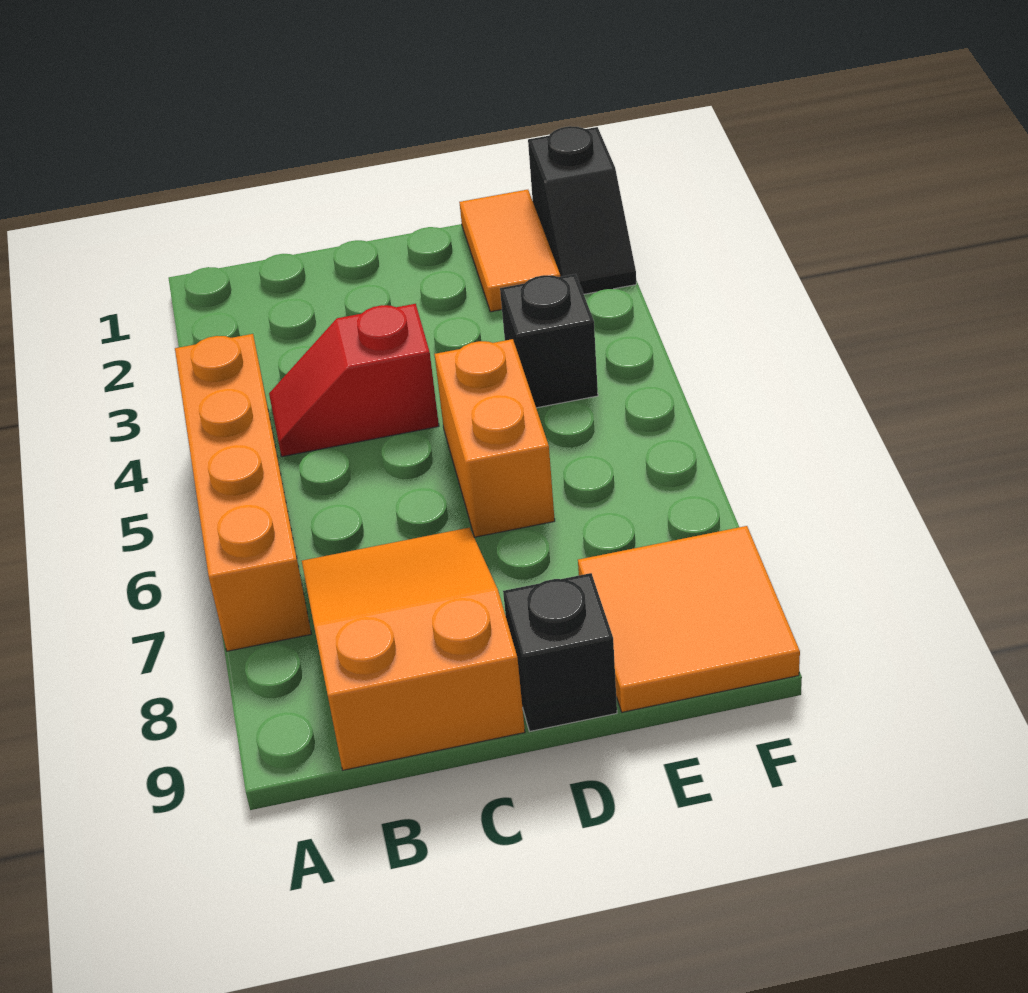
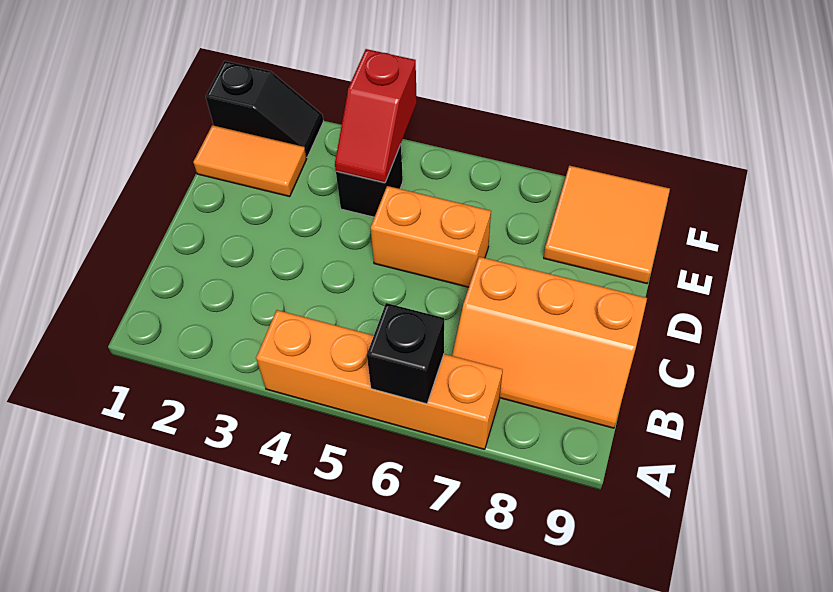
red slope B4:C4 level 1 top C -> red slope E4:F4 level 2 top F
orange slope B7:C9 level 1 top 9 -> orange slope B7:C9 level 1 top C
black brick D9 level 1 -> black brick A6 level 2

